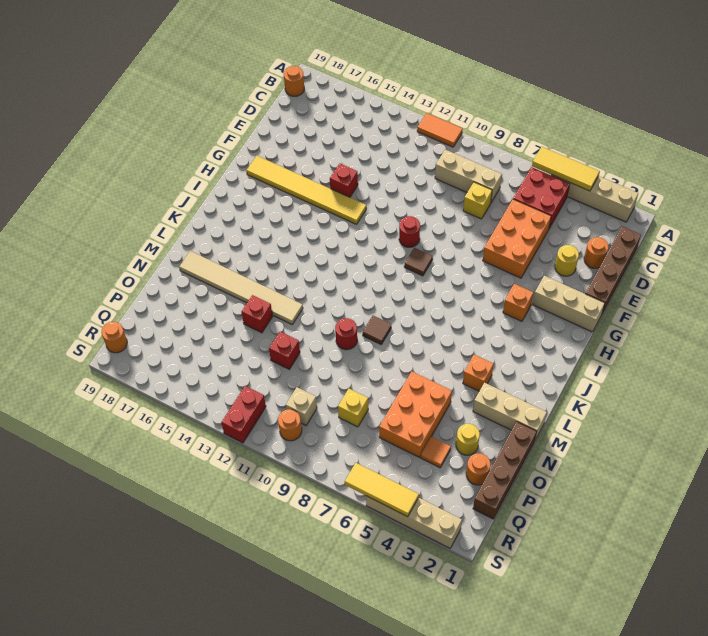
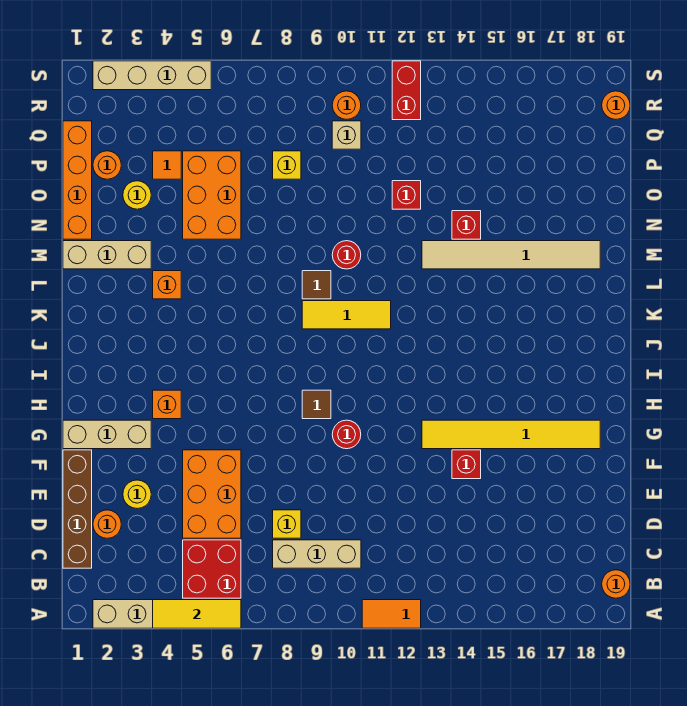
brown brick N1:Q1 level 1 -> orange brick N1:Q1 level 1
yellow tile S4:S6 level 2 -> yellow tile K9:K11 level 1

